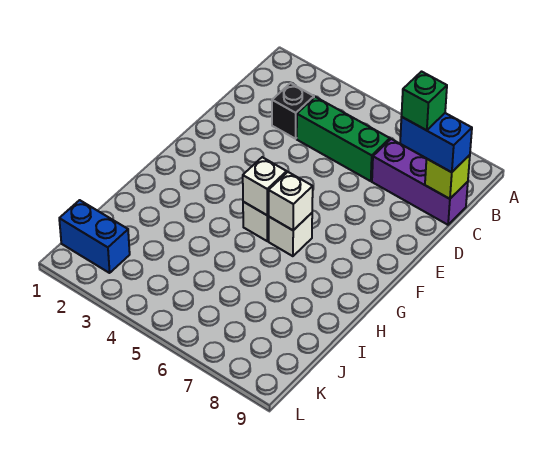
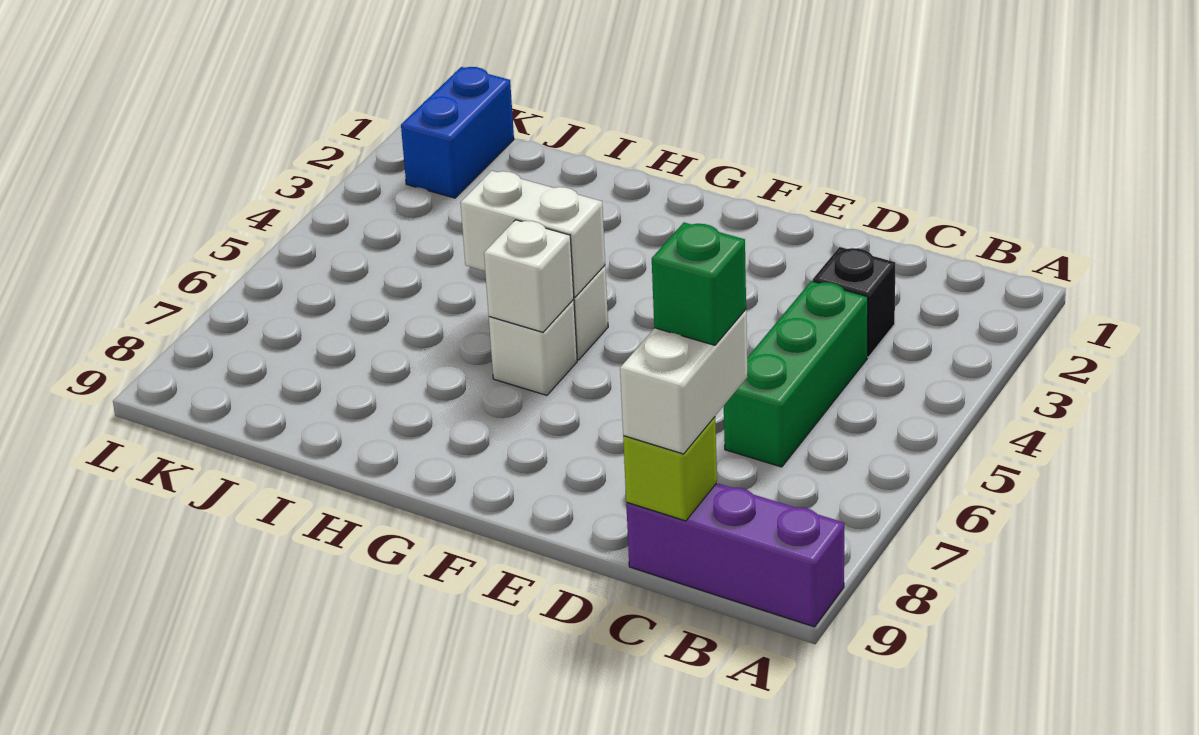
purple brick C7:C9 level 1 -> purple brick A9:C9 level 1
blue brick C8:C9 level 3 -> white brick C8:C9 level 3
white brick G5 level 2 -> white brick G5:H5 level 2

